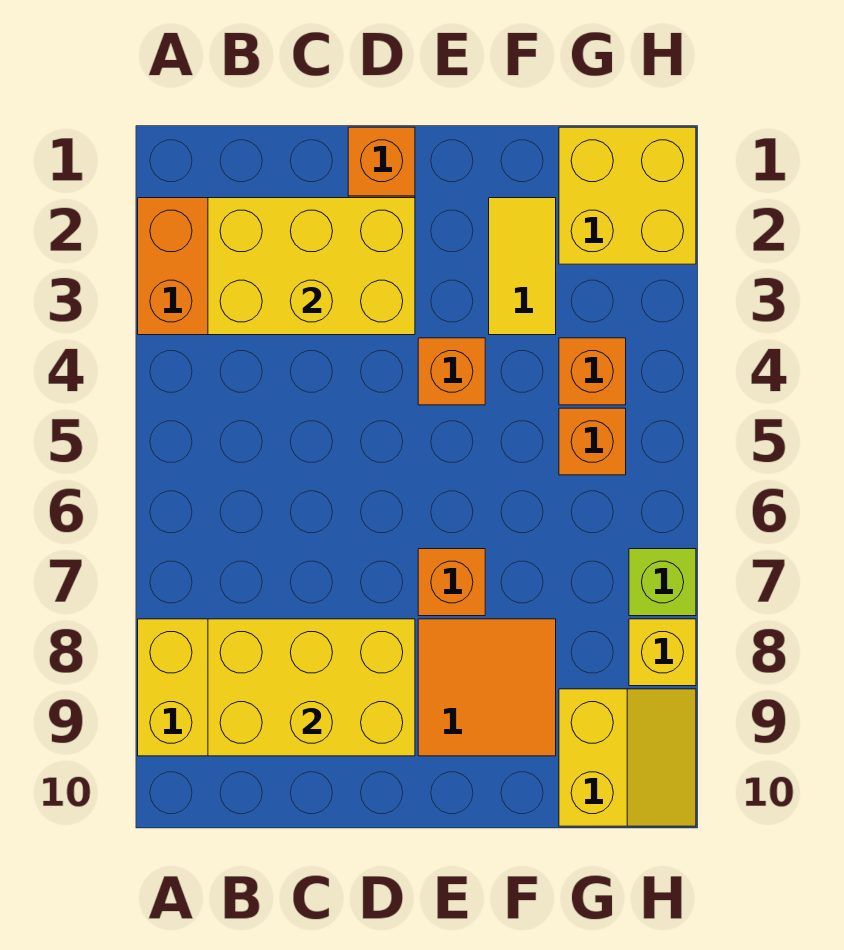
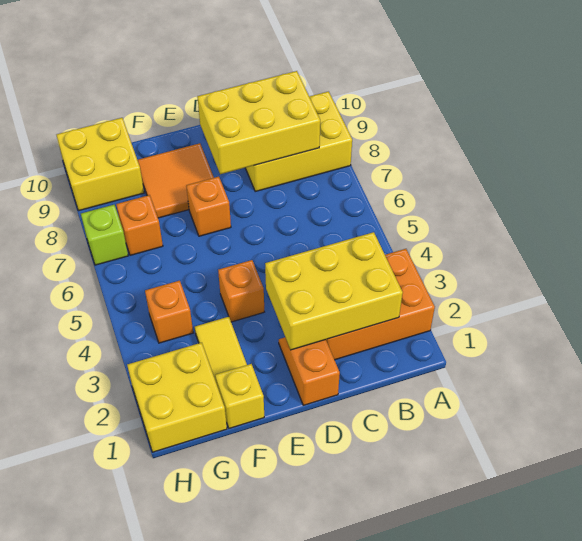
orange brick G5 level 1 -> orange brick G7 level 1
yellow slope G9:H10 level 1 top G -> yellow brick G9:H10 level 1
yellow brick H8 level 1 -> yellow brick F1 level 1

